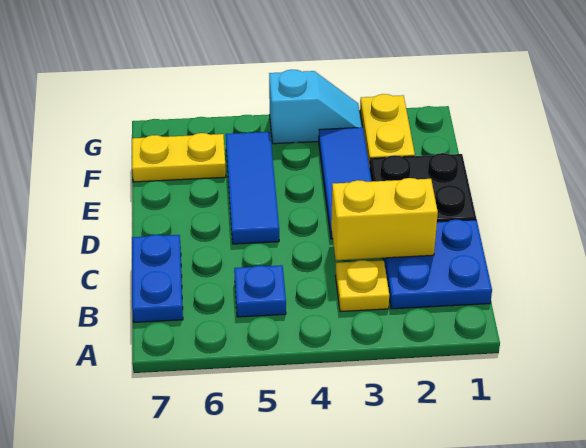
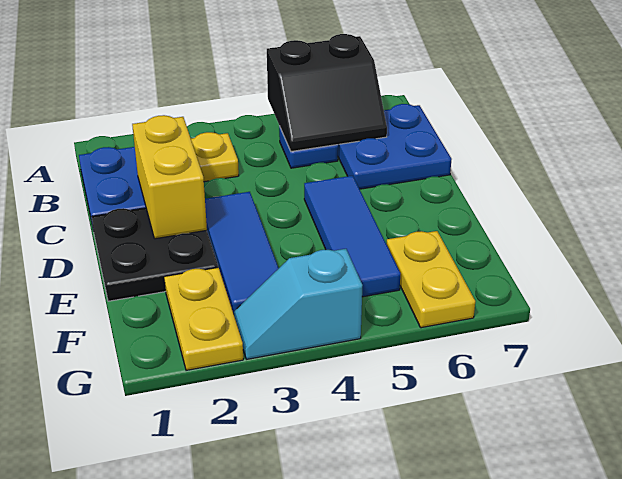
none -> black slope A5:B6 level 2 top A
blue plate B7:C7 level 1 -> blue plate B6:C7 level 1
yellow brick C2:C3 level 2 -> yellow brick C2:D2 level 2
yellow plate F6:F7 level 1 -> yellow plate F6:G6 level 1

